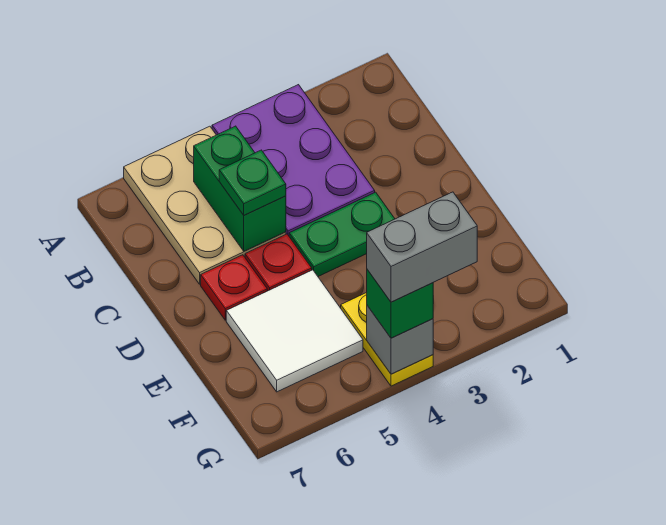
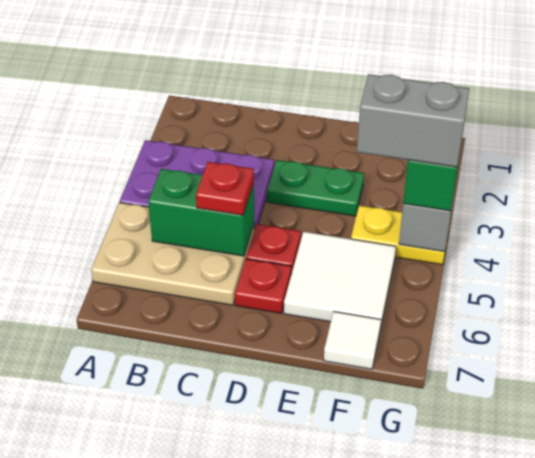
green plate C5 level 3 -> red plate C5 level 3
green plate D3:D4 level 1 -> green plate D3:E3 level 1
none -> white tile F7 level 1
grey brick G3:G4 level 4 -> grey brick F4:G4 level 4

